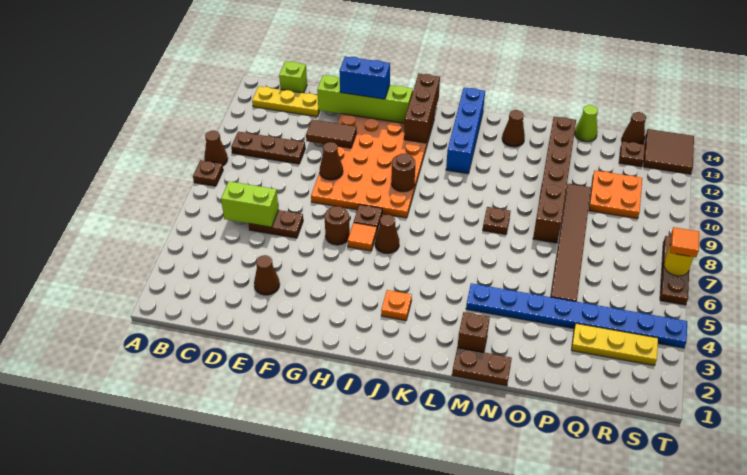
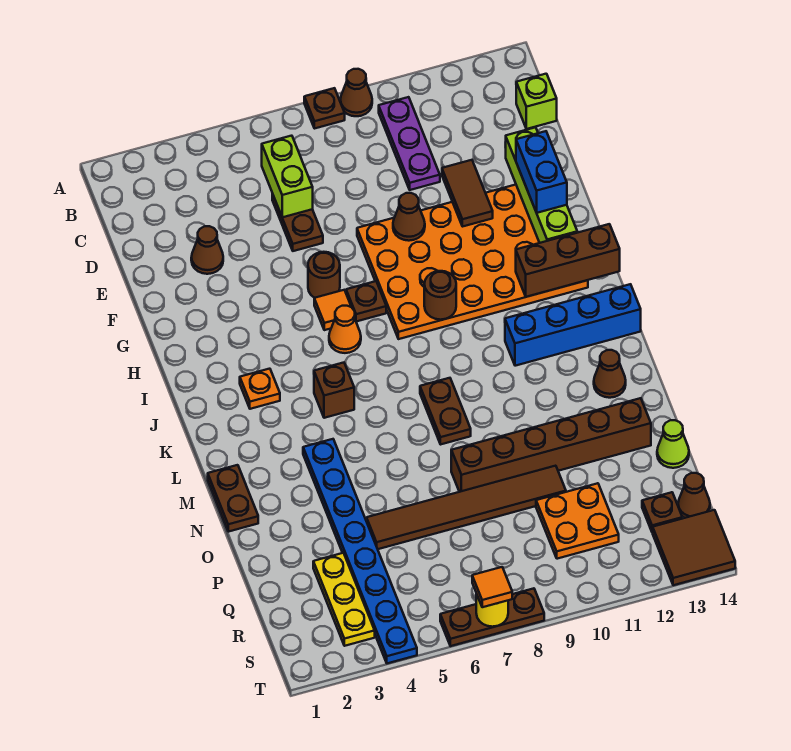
brown plate B10:D10 level 1 -> purple plate B10:D10 level 1
yellow plate B13:D13 level 1 -> none
brown cone I6 level 1 -> orange cone I6 level 1
brown brick M2 level 1 -> brown brick K5 level 1
brown plate M8 level 1 -> brown plate L8:M8 level 1

